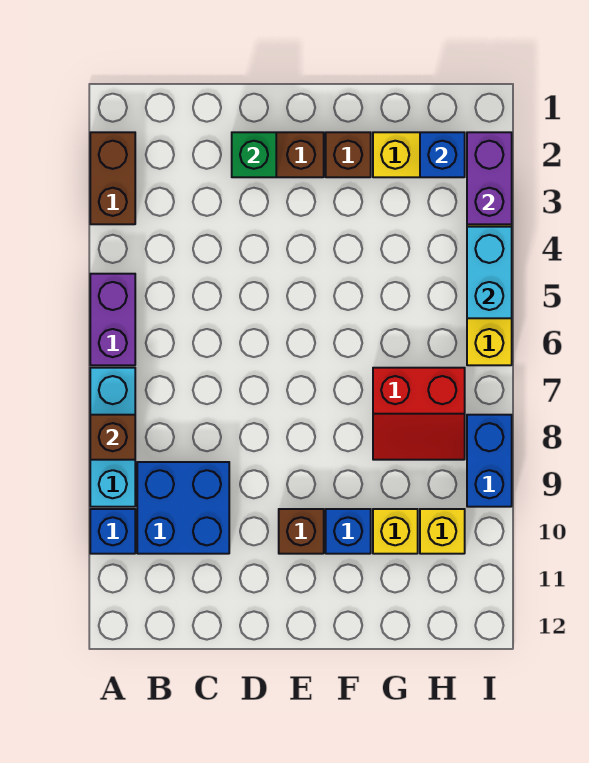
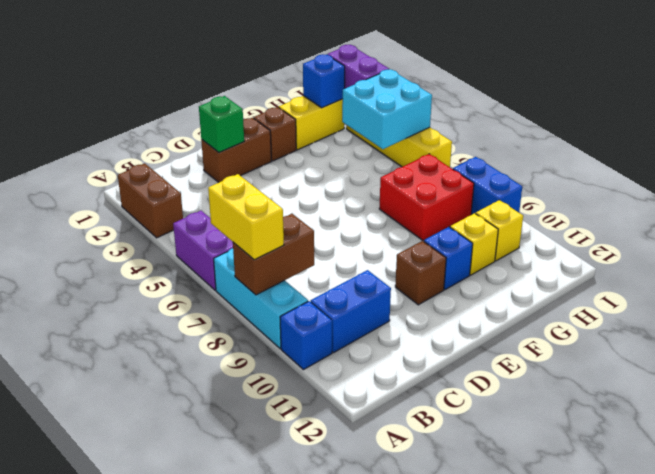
none -> yellow brick A7:A8 level 3
brown brick A8 level 2 -> brown brick A8:B8 level 2
blue brick B9:C10 level 1 -> blue brick B10:C10 level 1
red slope G7:H8 level 1 top 7 -> red brick G7:H8 level 1
cyan brick I4:I5 level 2 -> cyan brick H4:I5 level 2

